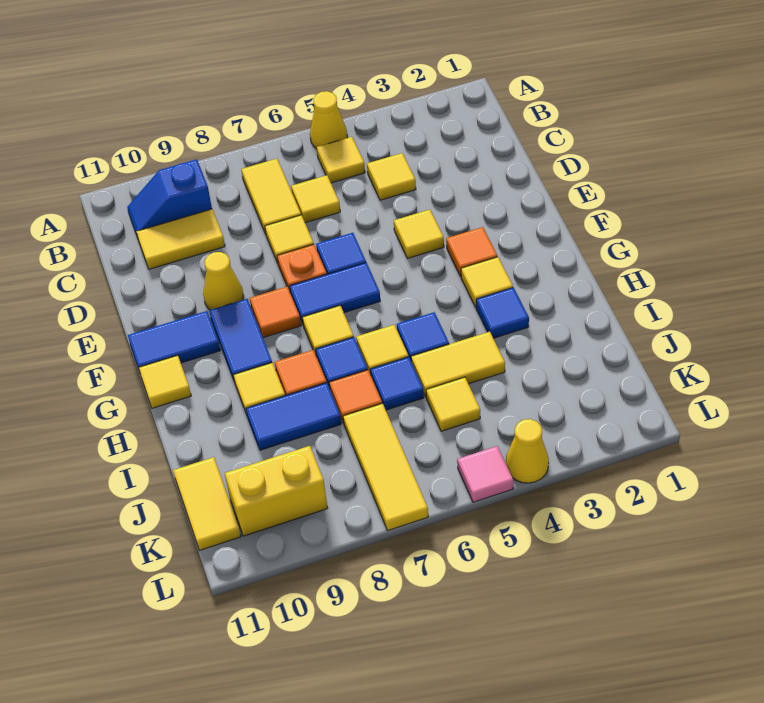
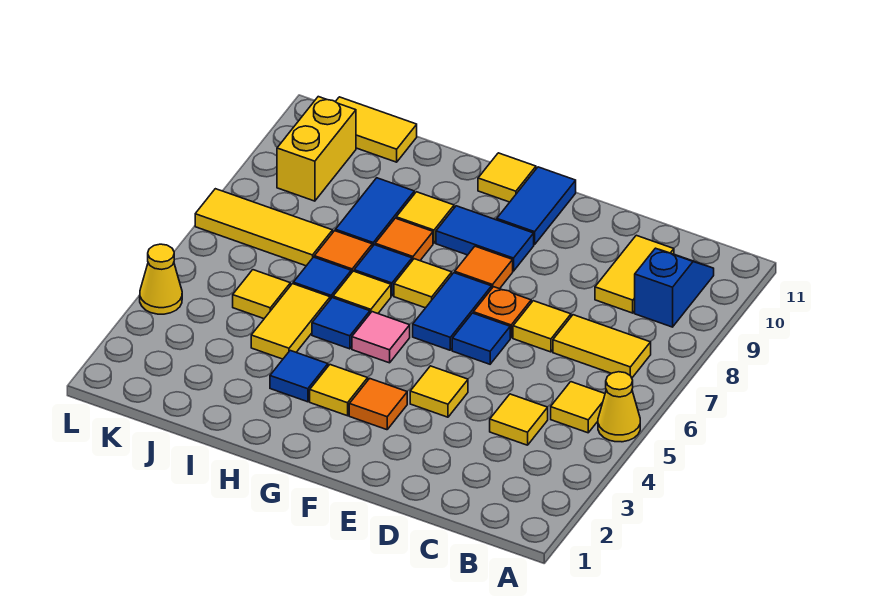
yellow tile C6 level 1 -> none
yellow cone E9 level 1 -> none
pink tile L5 level 1 -> pink tile G5 level 1

